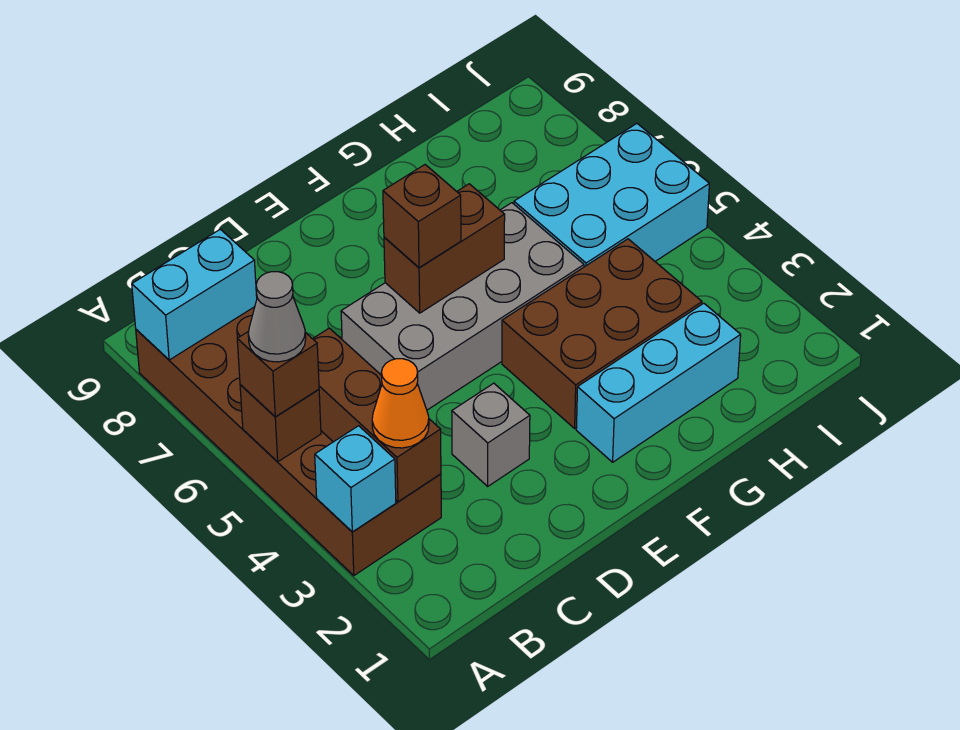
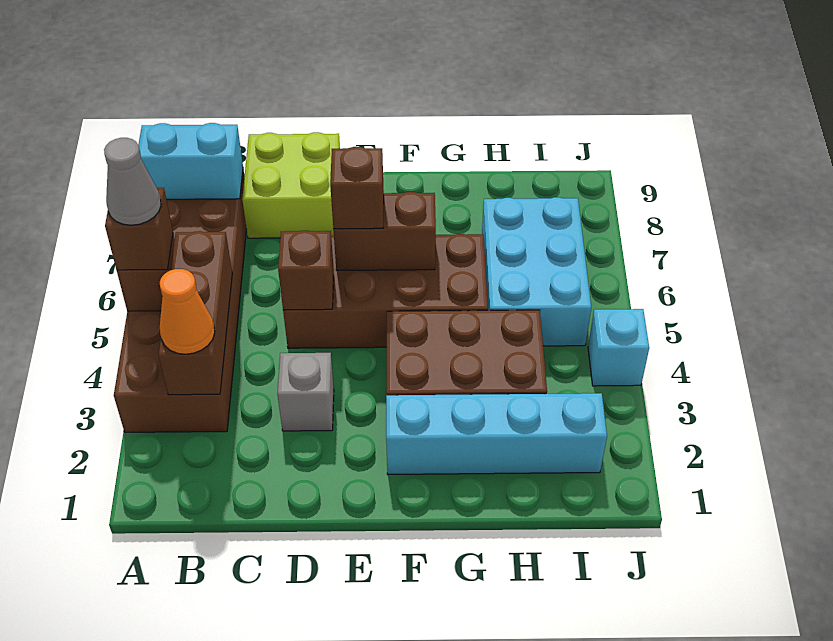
cyan brick A3 level 2 -> cyan brick J4 level 1
none -> lime brick C8:D9 level 1
grey brick D5:G6 level 1 -> brown brick D5:G6 level 1
none -> brown brick D5 level 2
cyan brick F2:H2 level 1 -> cyan brick F2:I2 level 1
cyan brick H5:J6 level 1 -> cyan brick H5:I7 level 1

